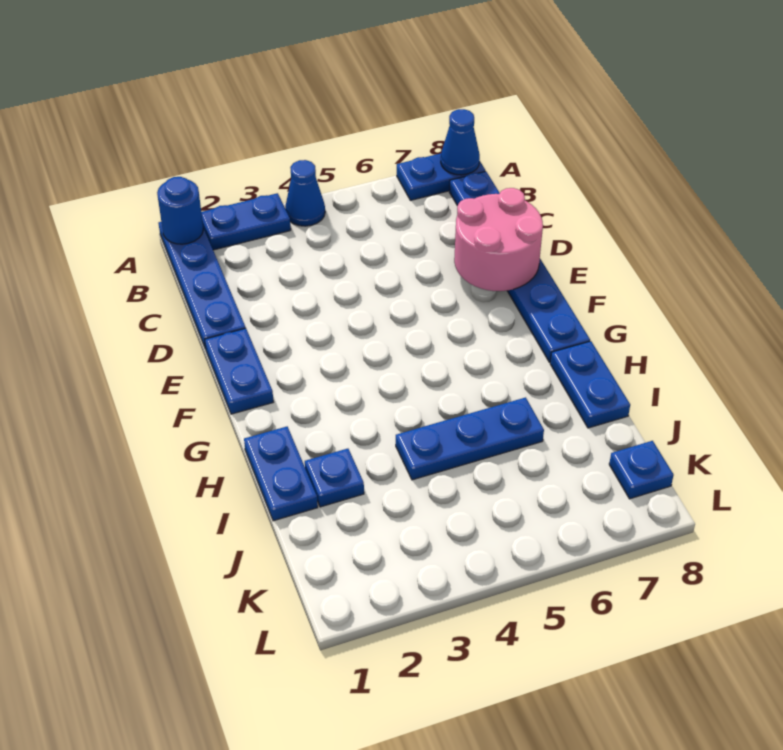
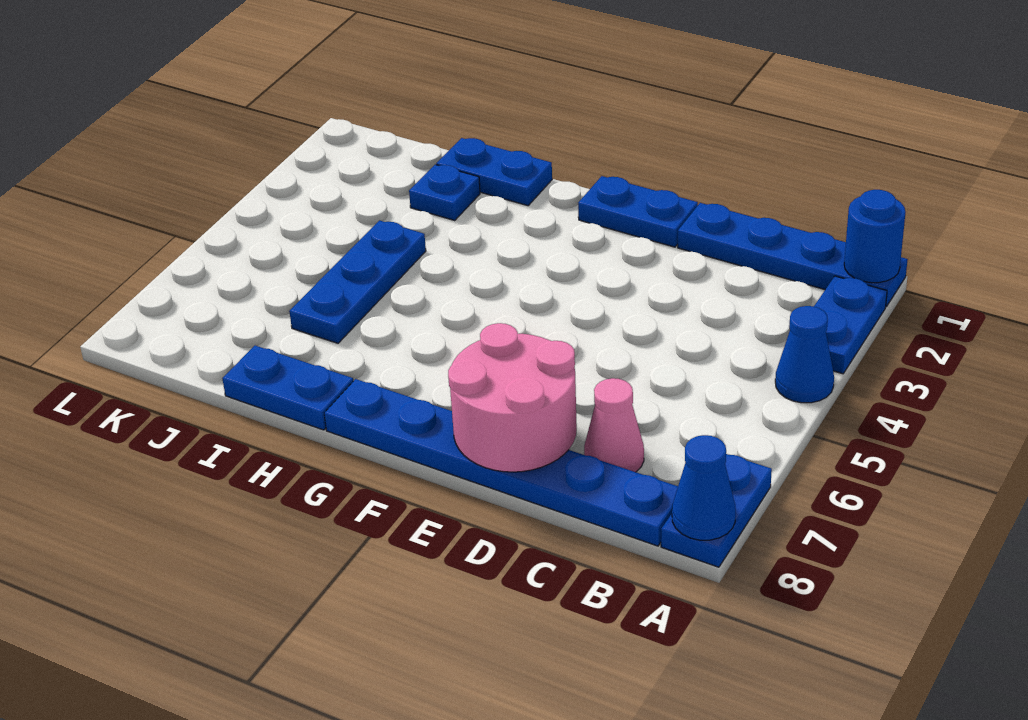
none -> pink cone C7 level 1
blue plate K8 level 1 -> none

